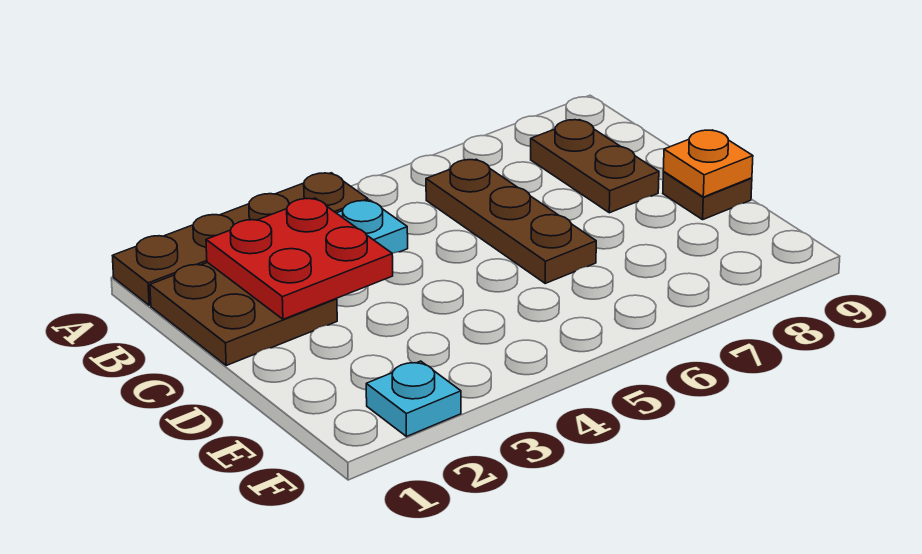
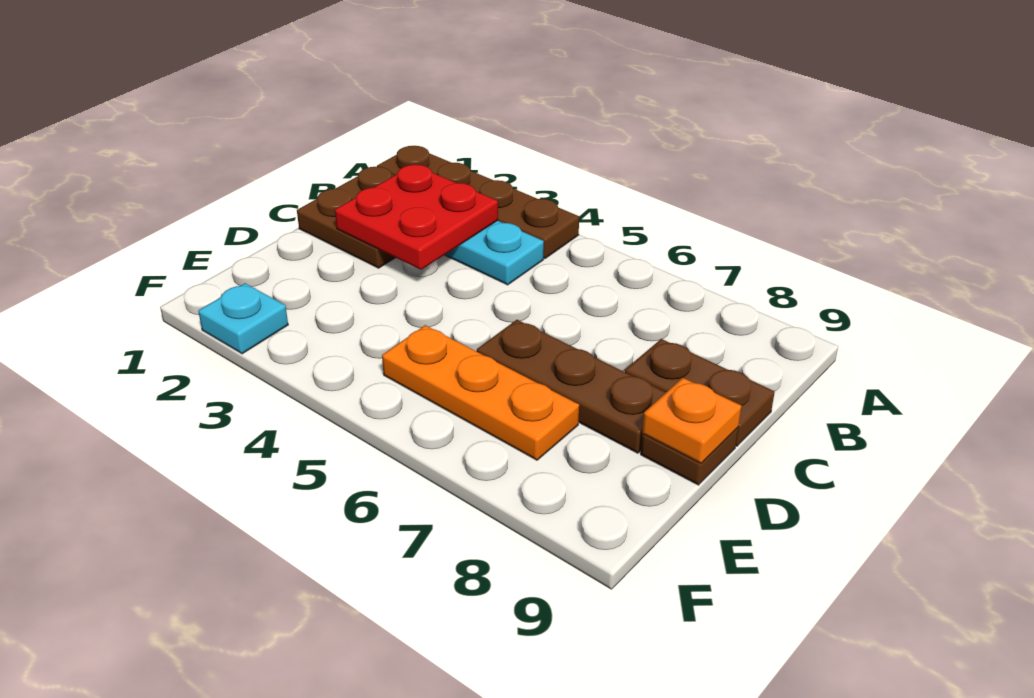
brown plate B6:D6 level 1 -> brown plate D6:D8 level 1
brown plate B8:C8 level 1 -> brown plate C8:C9 level 1
none -> orange plate E5:E7 level 1

